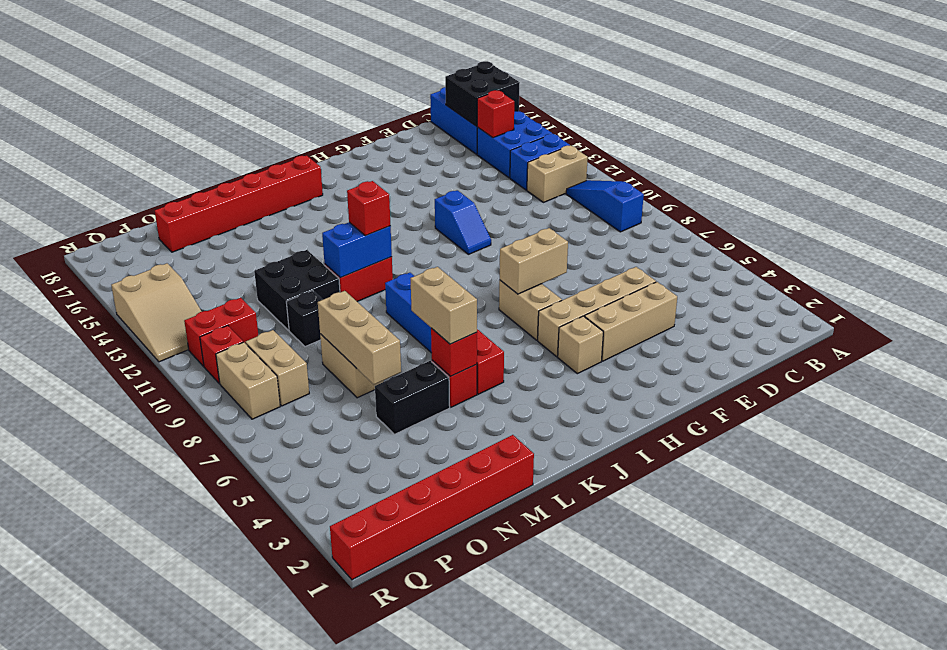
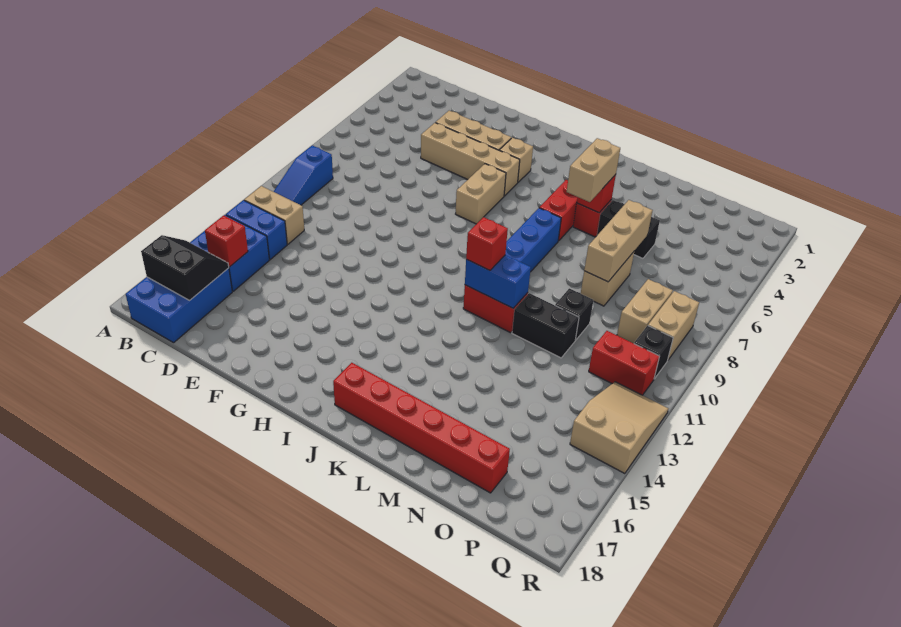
black brick B16:C17 level 2 -> black slope B16:C17 level 2 top 17
tan brick G7:H7 level 2 -> none
blue slope G11:G12 level 1 top 12 -> none
red brick M1:R1 level 1 -> none
black brick M11:N12 level 1 -> black brick M11:N11 level 1
red brick Q10 level 1 -> black brick Q10 level 1

